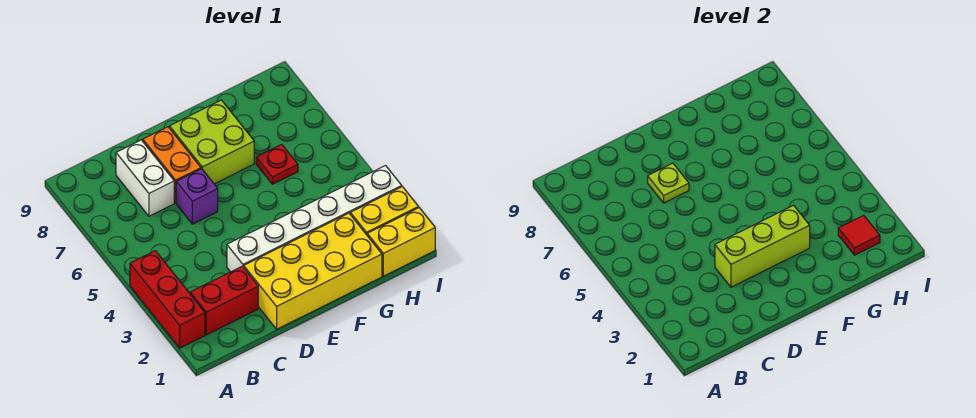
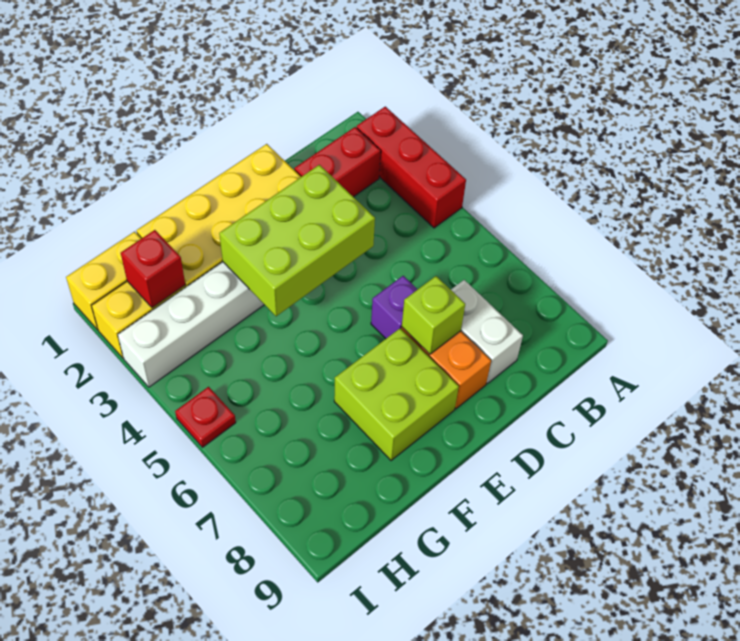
lime brick D3:F3 level 2 -> lime brick D3:F4 level 2
lime plate D7 level 2 -> lime brick D7 level 2
red plate G6 level 1 -> red plate I5 level 1
red tile H2 level 2 -> red brick H2 level 2

